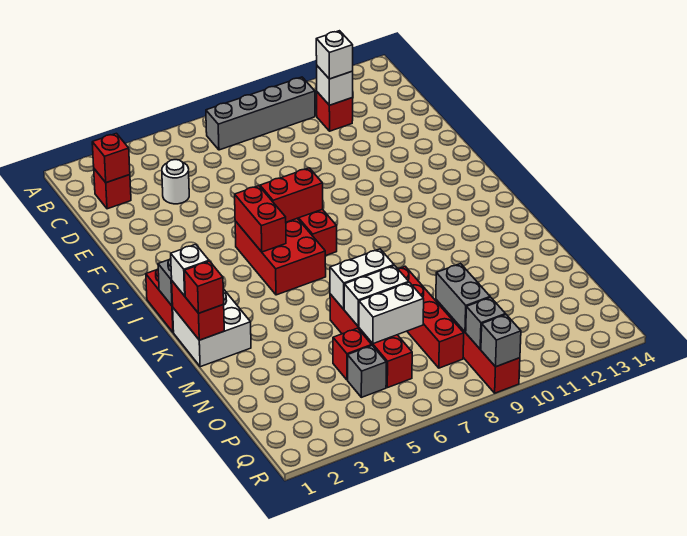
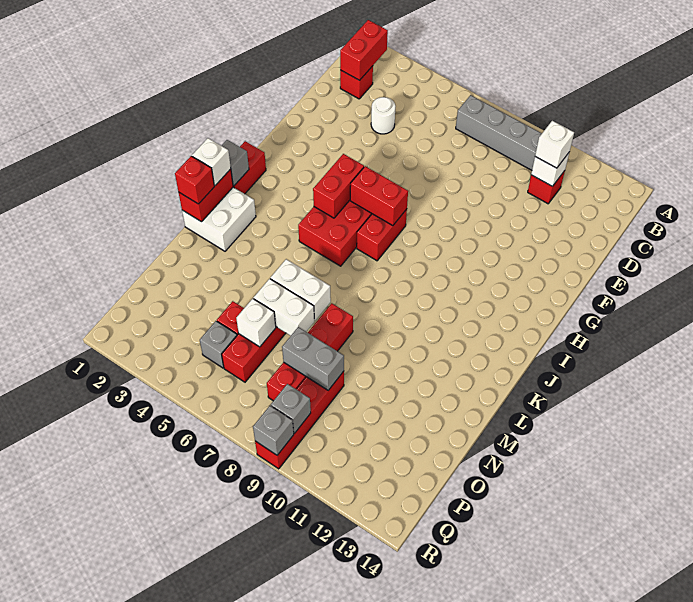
red brick C2 level 2 -> red brick B2:C2 level 2
white brick O6:O7 level 2 -> white brick O6 level 2
grey brick O9:P9 level 2 -> grey brick O8:O9 level 2

